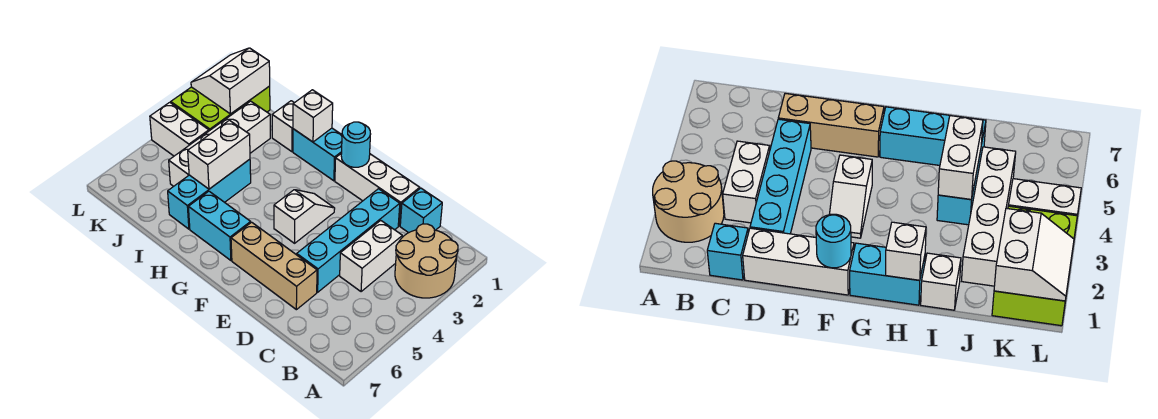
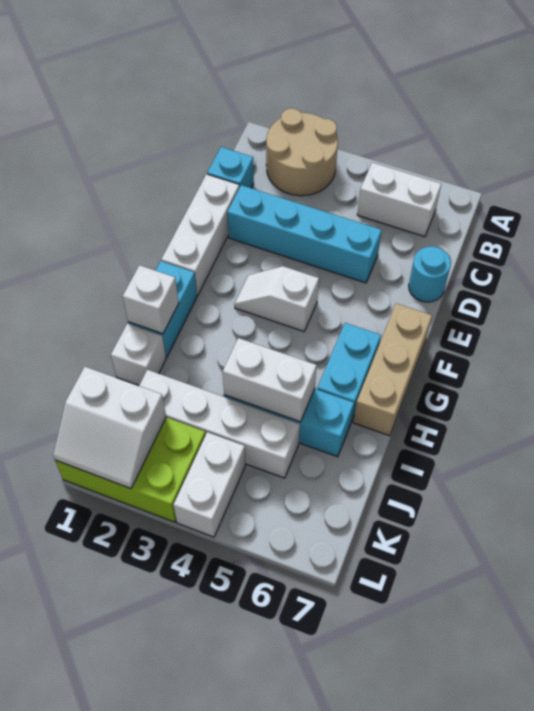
white brick C3:C4 level 1 -> white brick B5:B6 level 1
tan brick D6:F6 level 1 -> tan brick F7:H7 level 1
cyan round brick F1 level 2 -> cyan round brick D7 level 1

